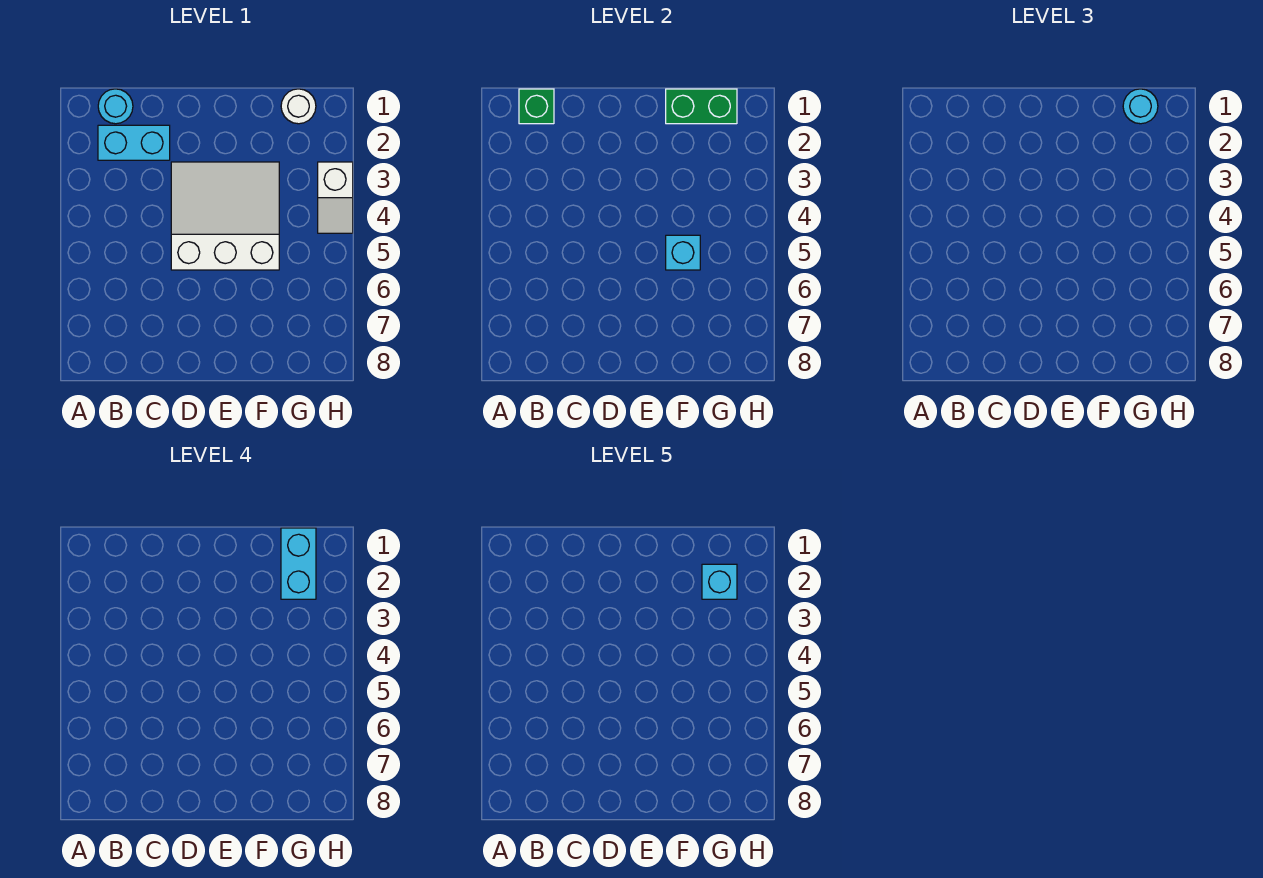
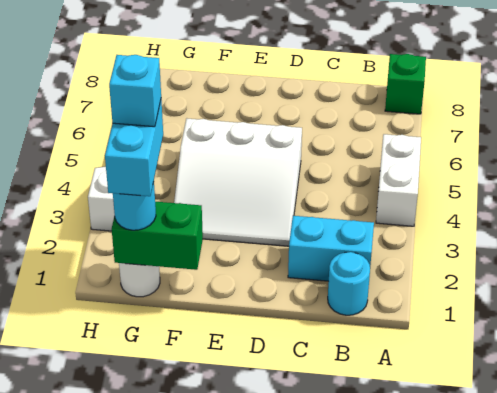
none -> white brick A4:A5 level 1
green brick B1 level 2 -> green brick A8 level 1
cyan brick F5 level 2 -> none

